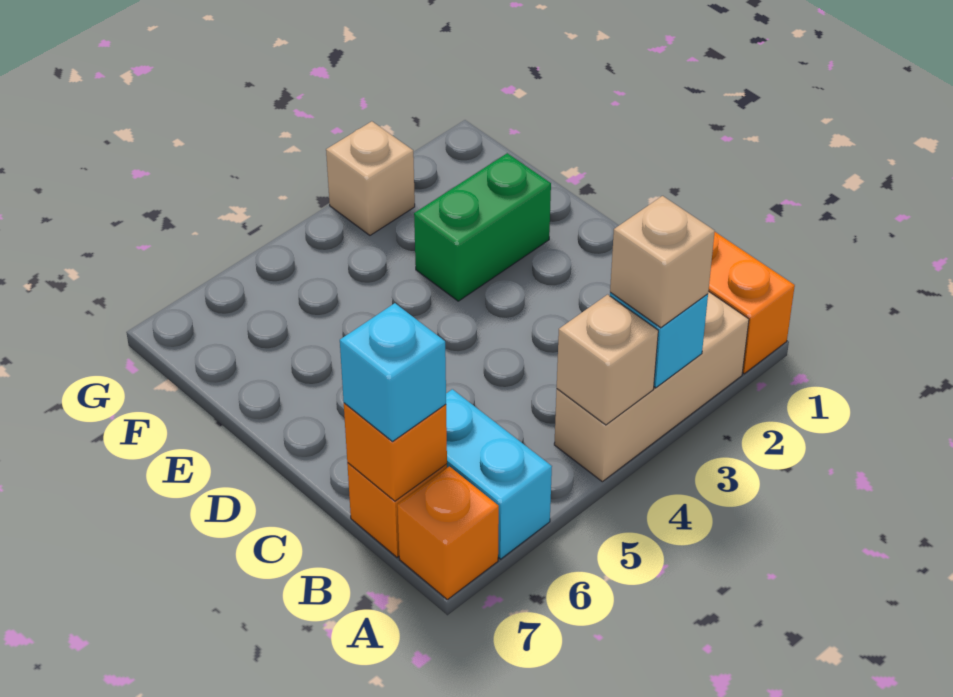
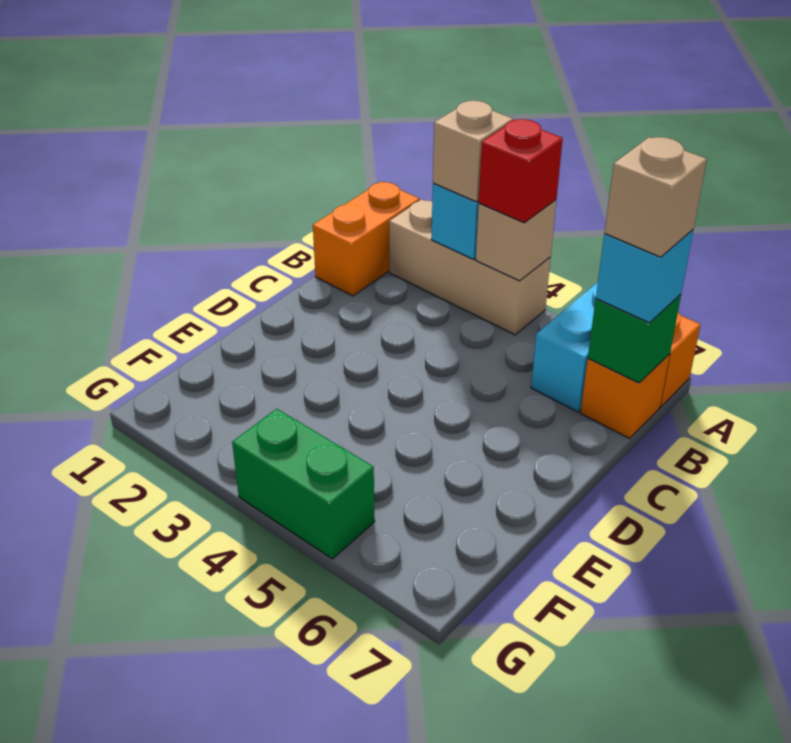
none -> red brick A4 level 3
orange brick B7 level 2 -> green brick B7 level 2
green brick E2:E3 level 1 -> green brick G4:G5 level 1
tan brick G3 level 1 -> tan brick B7 level 4

